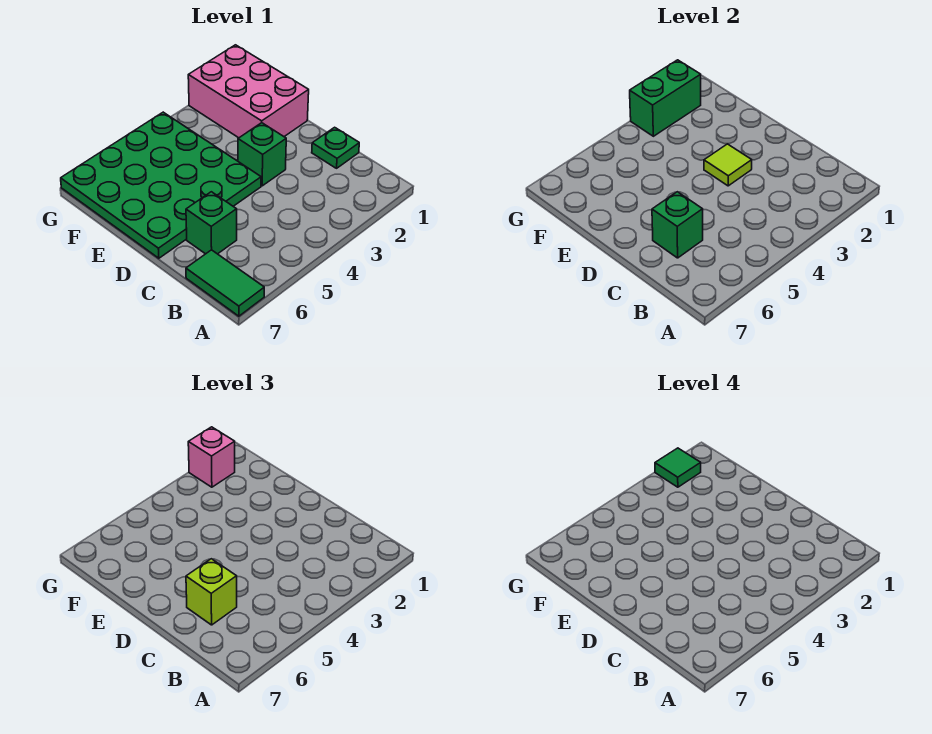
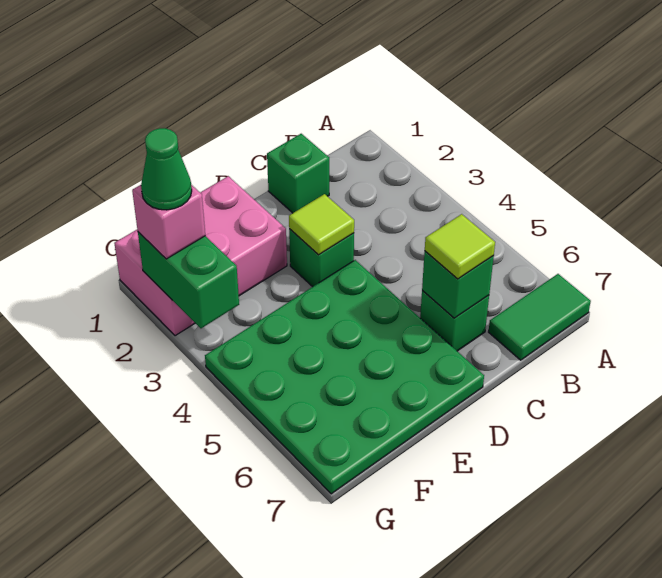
green plate C1 level 1 -> green brick C1 level 1
lime brick C6 level 3 -> lime tile C6 level 3
green tile G2 level 4 -> green cone G2 level 4

